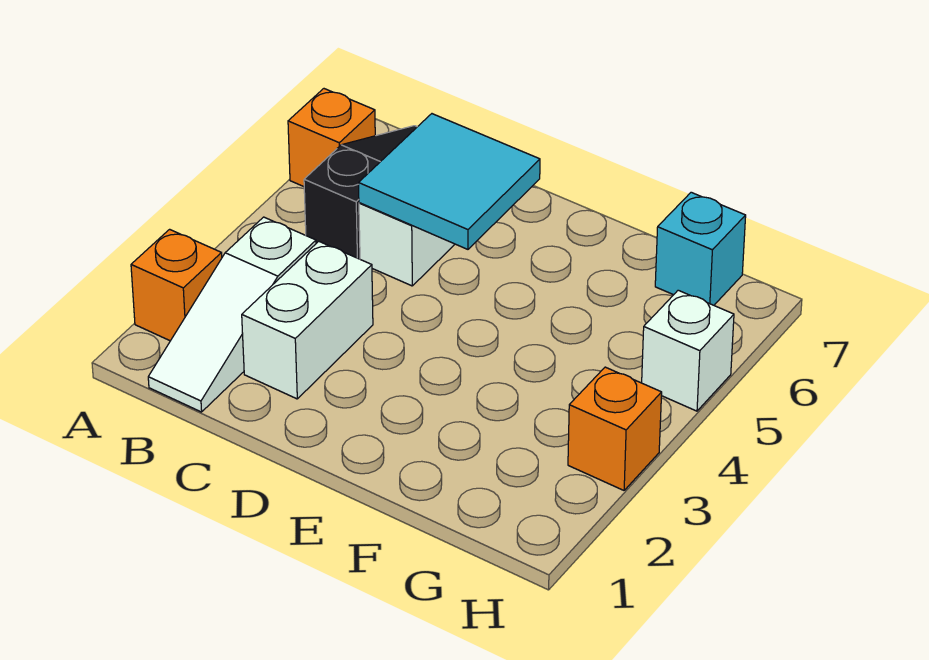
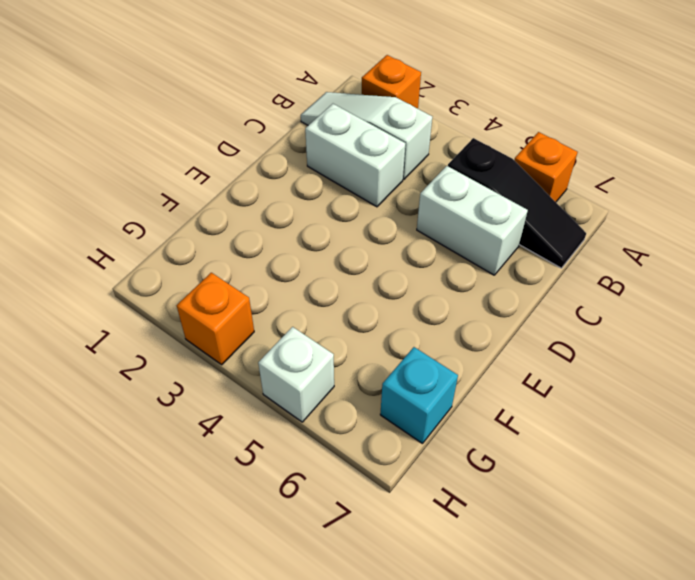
cyan tile C5:D6 level 2 -> none

